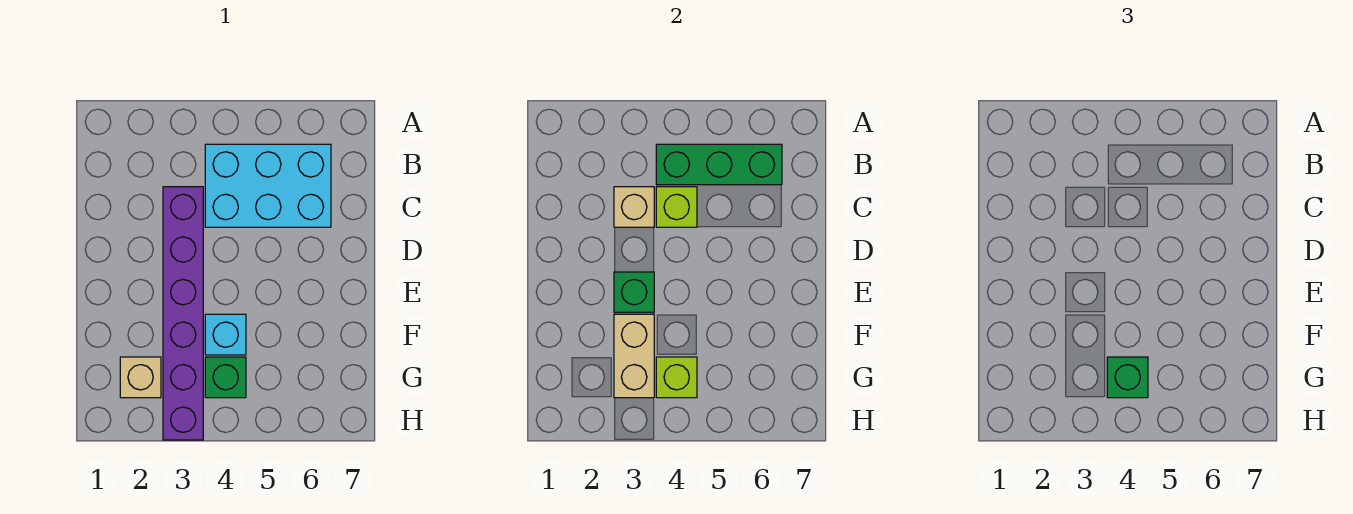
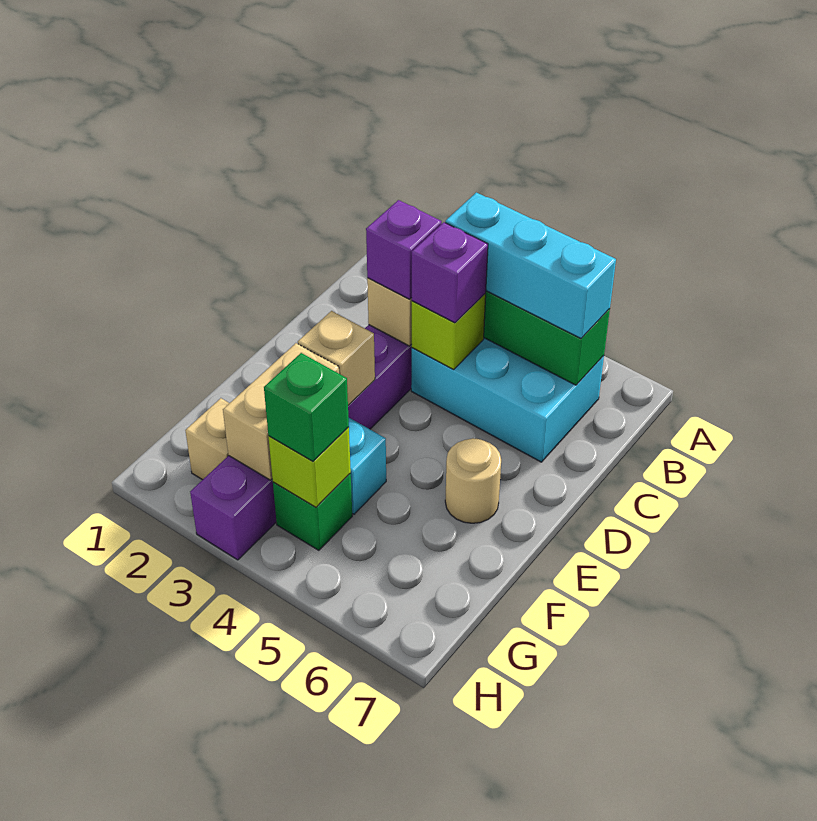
none -> cyan brick B4:B6 level 3
none -> purple brick C3 level 3
none -> purple brick C4 level 3
green brick E3 level 2 -> tan brick E3 level 2
none -> tan round brick E6 level 1

